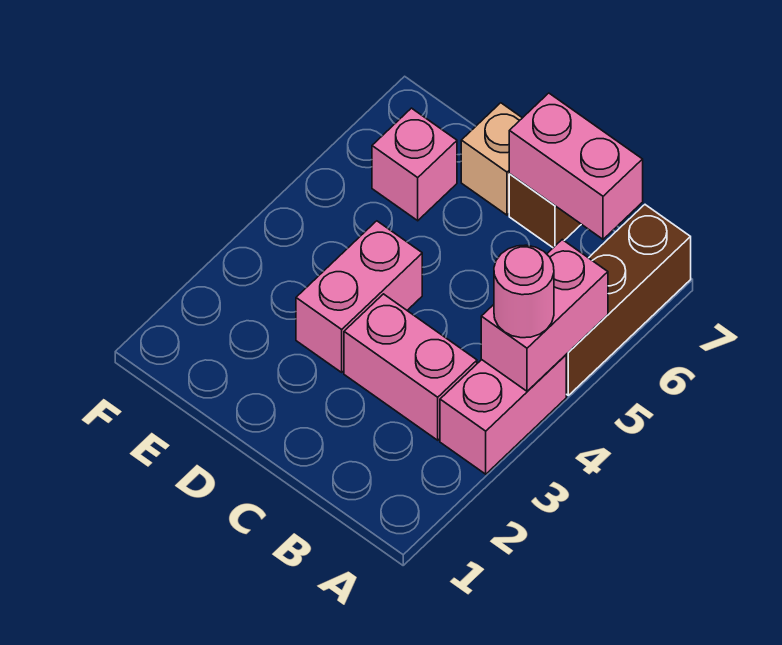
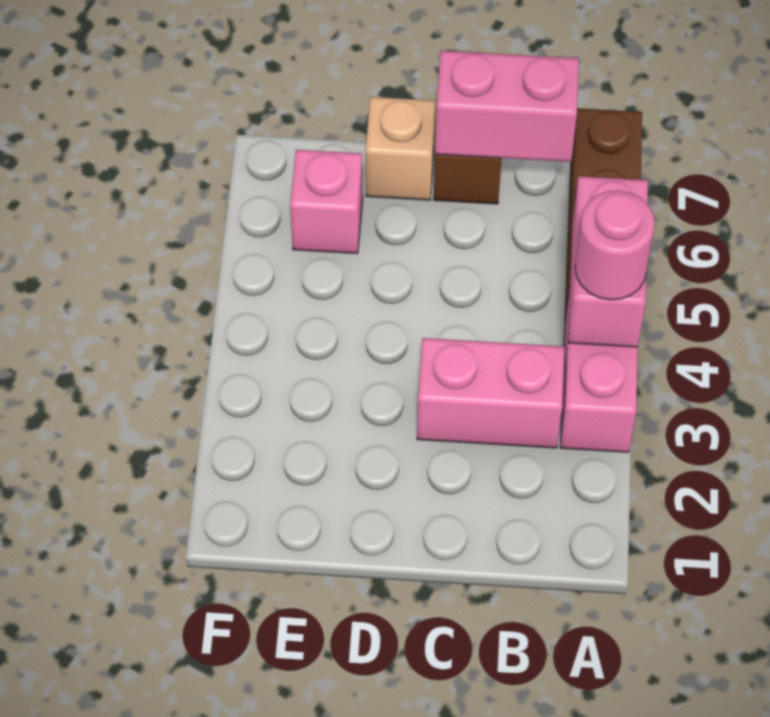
pink brick D3:D4 level 1 -> none

